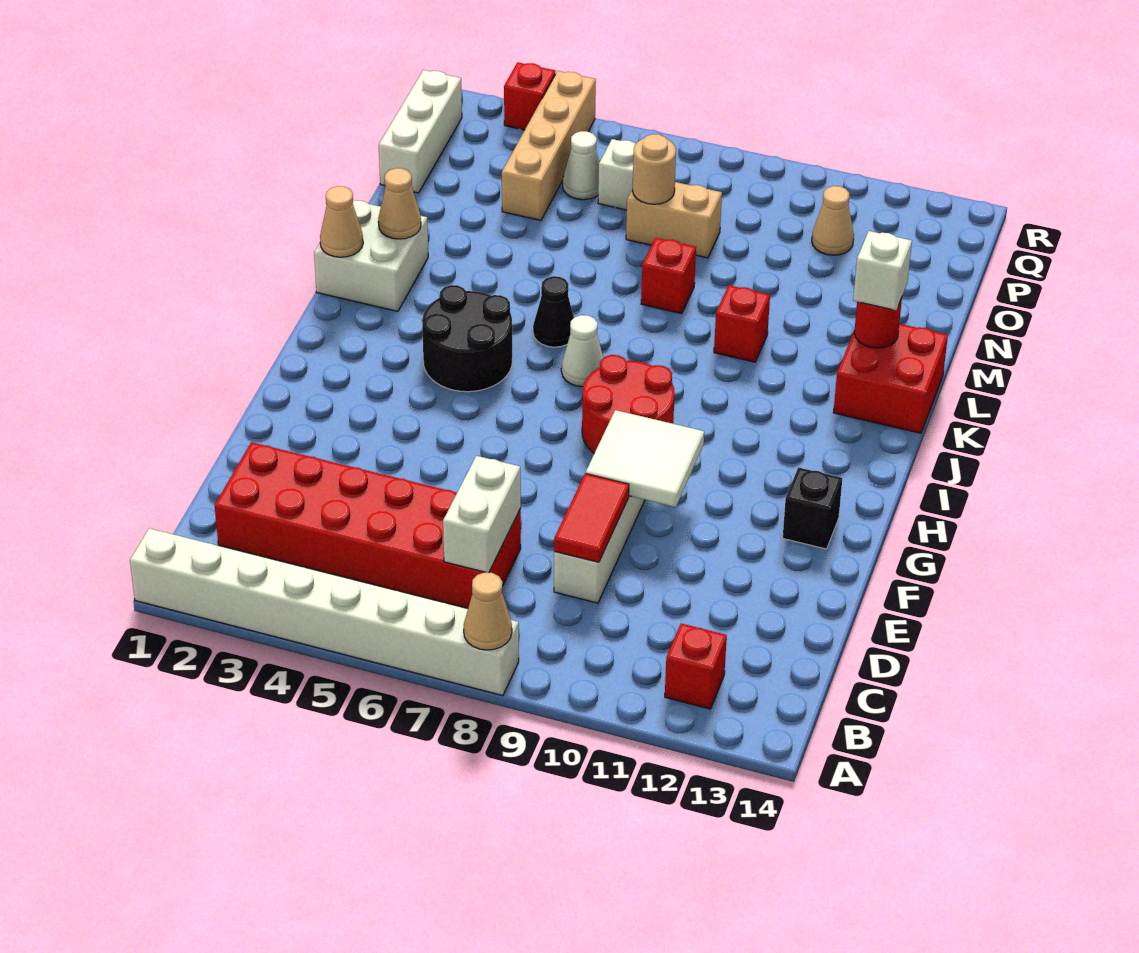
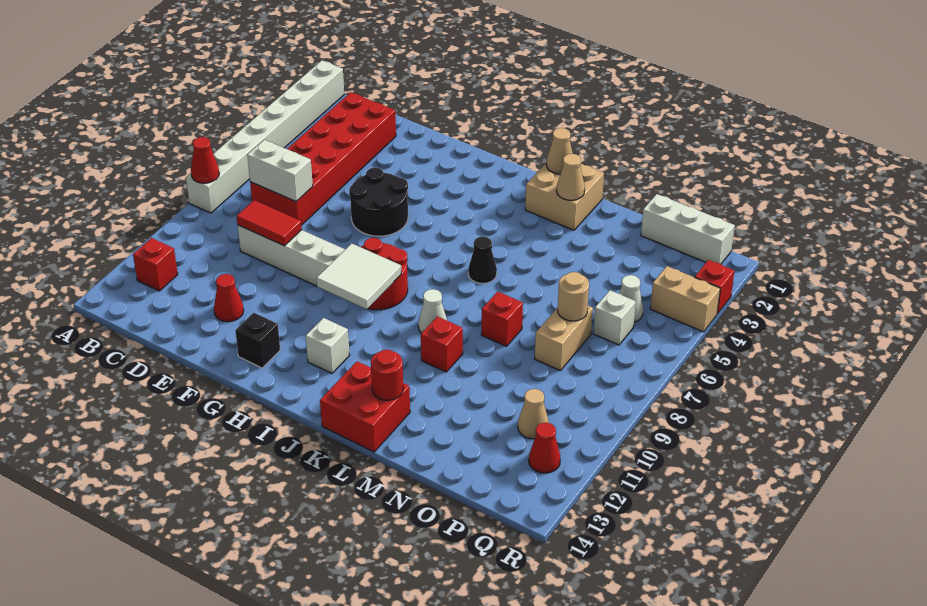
tan cone A8 level 2 -> red cone A8 level 2
none -> red cone E12 level 1
white tile F9:G10 level 2 -> white tile H9:I10 level 2
black round brick I4:J5 level 1 -> black round brick F5:G6 level 1
white cone J7 level 1 -> white cone K9 level 1
white brick K1:L2 level 1 -> tan brick K1:L2 level 1
white brick L13 level 3 -> white brick I12 level 1
tan brick O4:R4 level 1 -> tan brick Q4:R4 level 1
none -> red cone Q12 level 1

